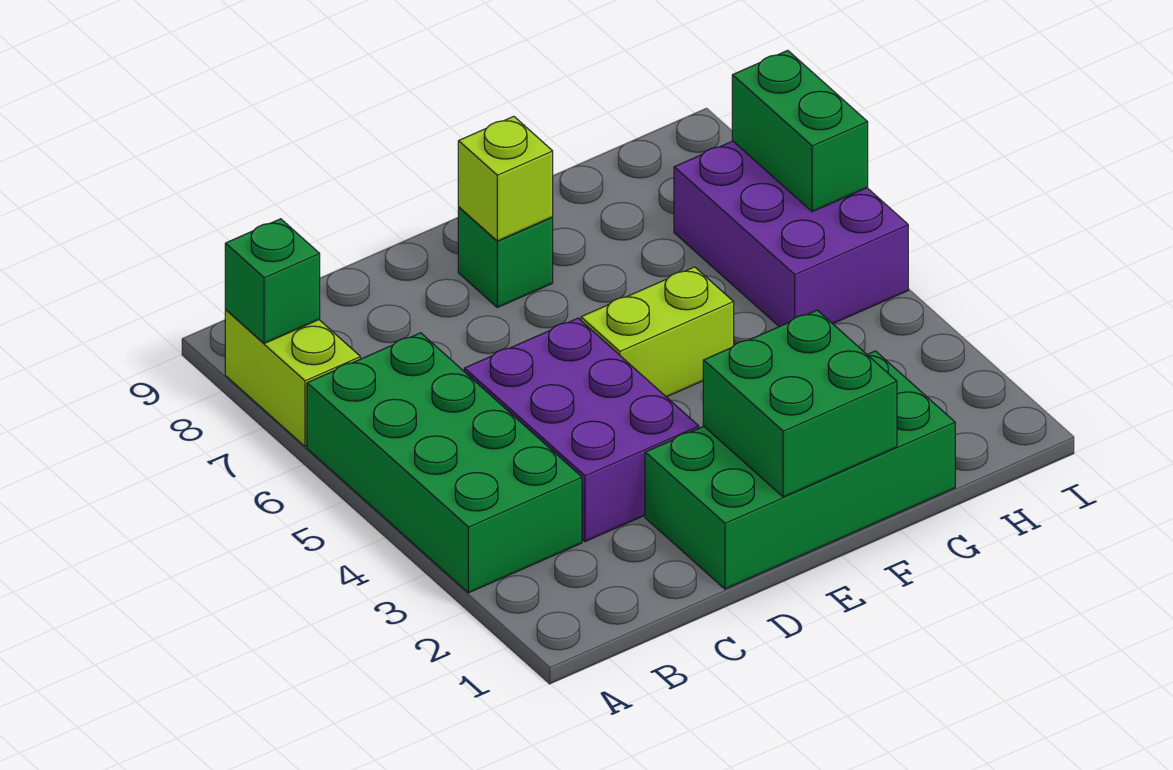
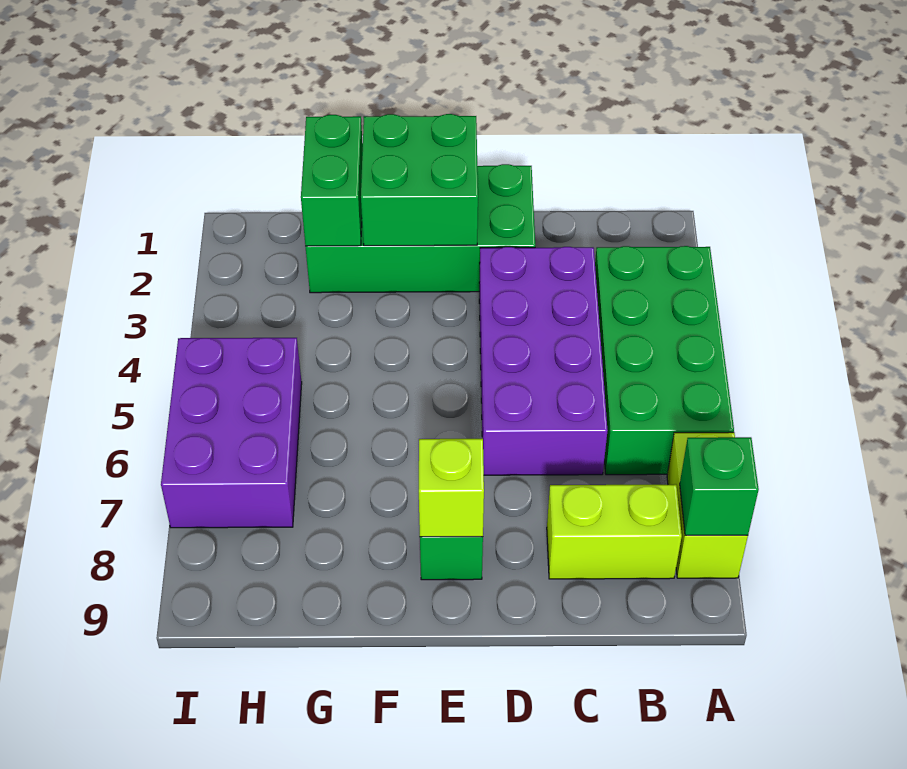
purple brick C3:D5 level 1 -> purple brick C3:D6 level 1
lime brick E5:F5 level 1 -> lime brick B8:C8 level 1
green brick I6:I7 level 2 -> green brick G1:G2 level 2

